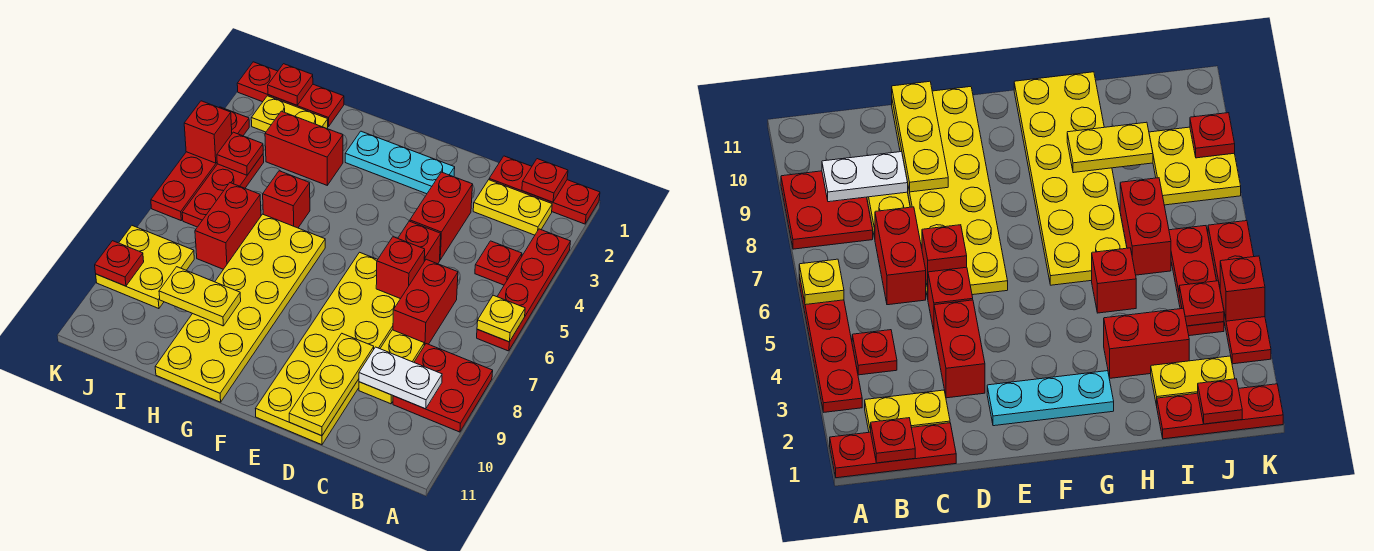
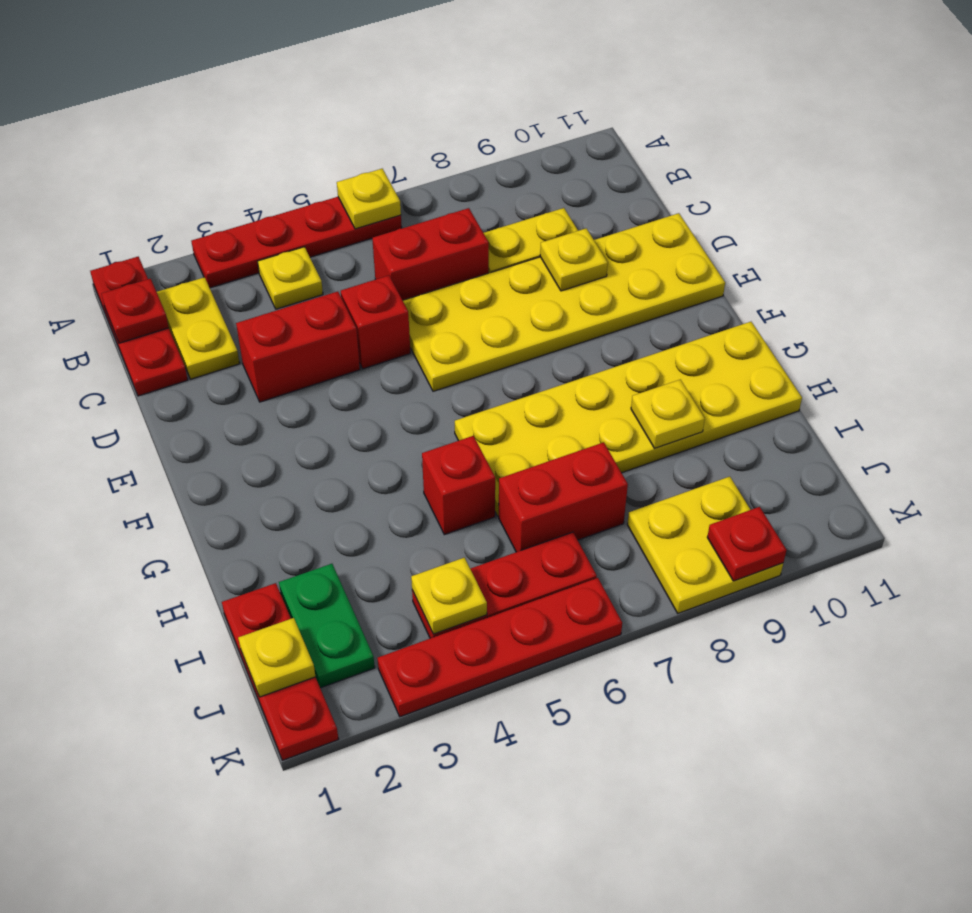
red plate A8:B9 level 1 -> none
red plate B4 level 1 -> yellow plate B4 level 1
white plate B9:C9 level 2 -> none
red brick D6 level 2 -> none
yellow plate D9:D11 level 2 -> yellow plate D9 level 2
cyan plate E2:G2 level 1 -> none
red brick H3:I3 level 1 -> none
yellow plate H9:I9 level 2 -> yellow plate H9 level 2
yellow plate I2:J2 level 1 -> green plate I2:J2 level 1
red plate J1 level 2 -> yellow plate J1 level 2
red plate J4 level 2 -> yellow plate J4 level 2
red brick K4 level 2 -> none

